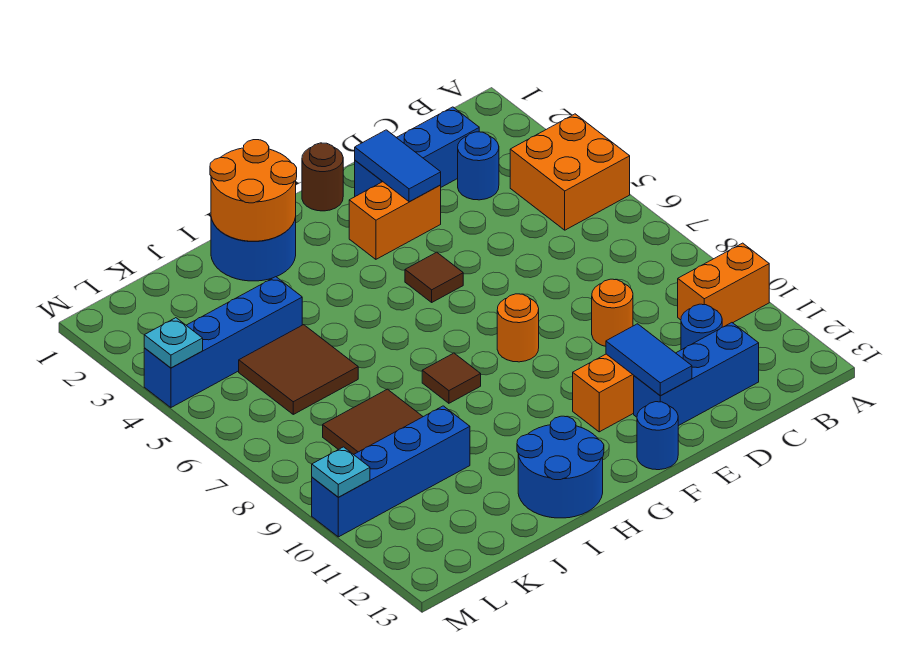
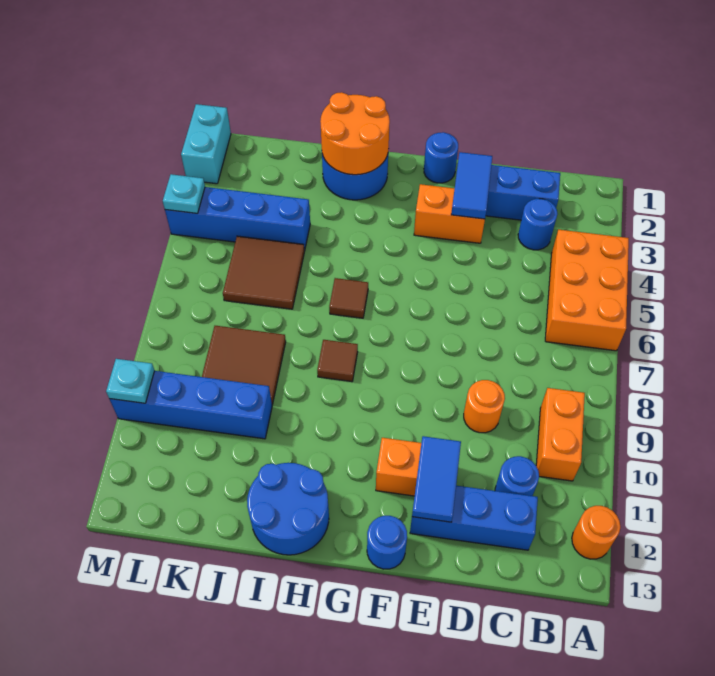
orange brick A4:B5 level 1 -> orange brick A4:B6 level 1
orange brick A10:B10 level 1 -> orange brick B9:B10 level 1
brown round brick F1 level 1 -> blue round brick F1 level 1
brown tile F5 level 1 -> brown tile H6 level 1
orange round brick F8 level 1 -> orange round brick A12 level 1
none -> cyan brick M1:M2 level 1

